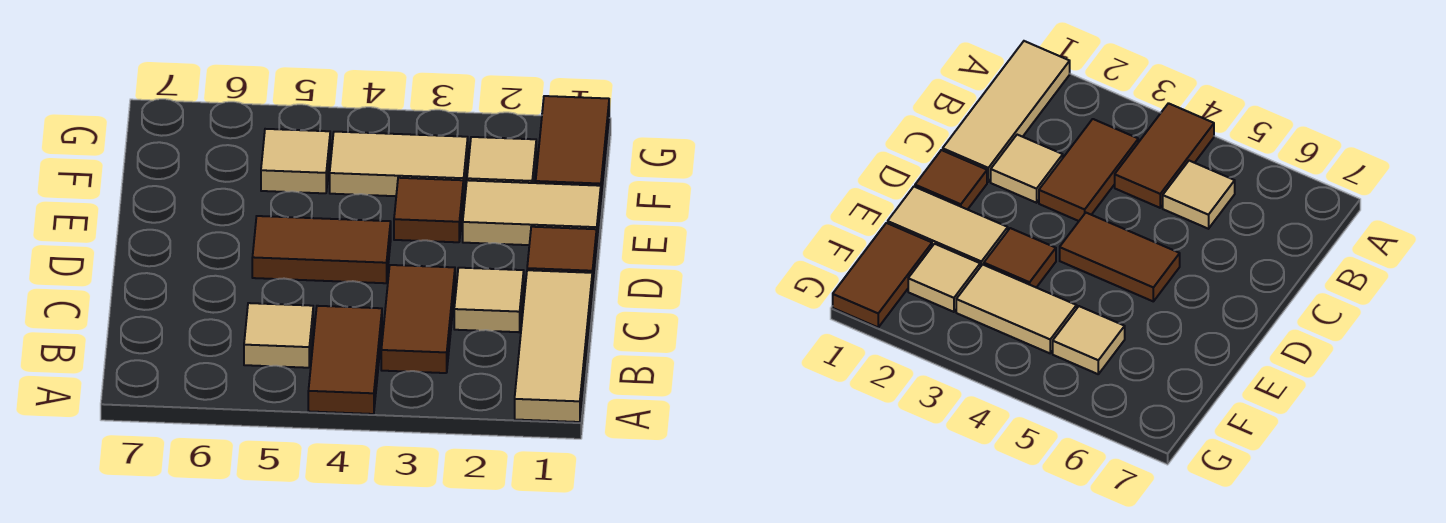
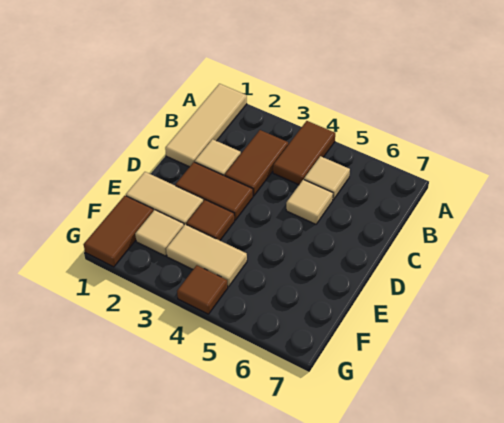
brown tile D1 level 1 -> brown tile G4 level 1
brown tile D4:D5 level 1 -> brown tile D2:D3 level 1
tan tile F5 level 1 -> tan tile C5 level 1

